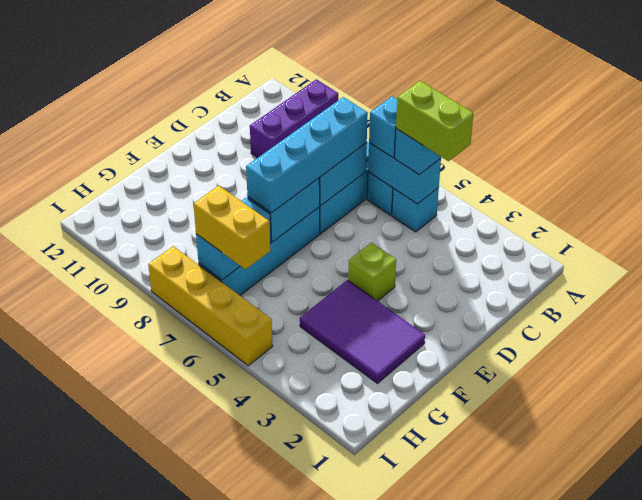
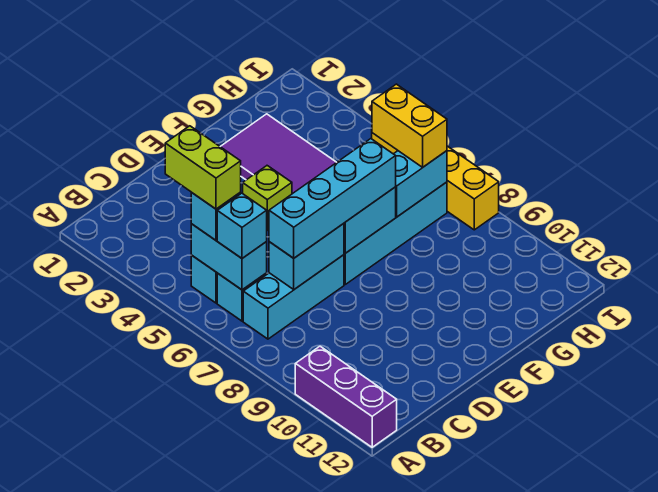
purple brick A10:C10 level 1 -> purple brick A10:A12 level 1

